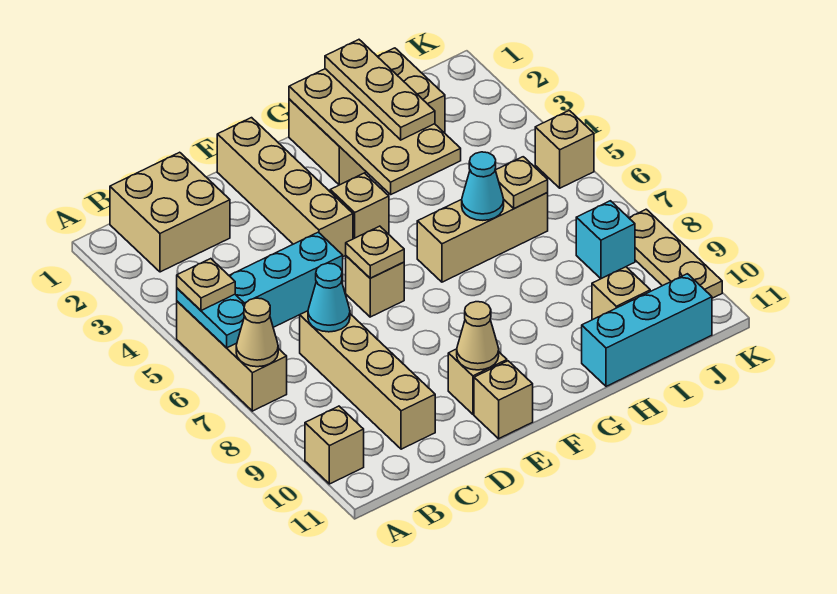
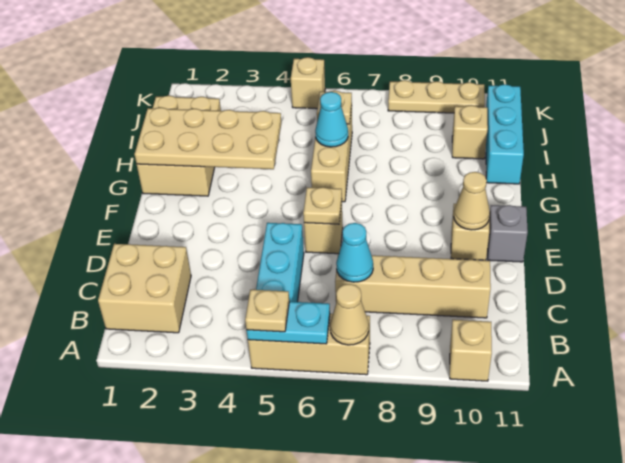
tan brick E1:E4 level 1 -> none
tan brick E11 level 1 -> grey brick E11 level 1
tan brick F4 level 1 -> none
tan plate H1:H3 level 3 -> none
cyan brick J8 level 1 -> none

